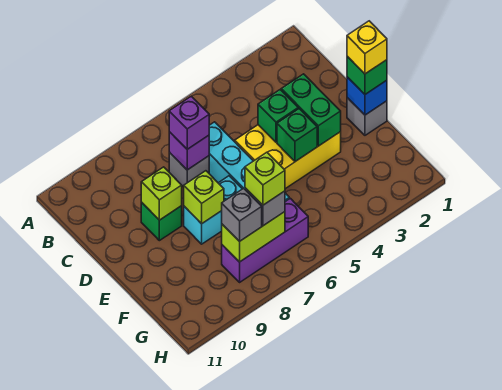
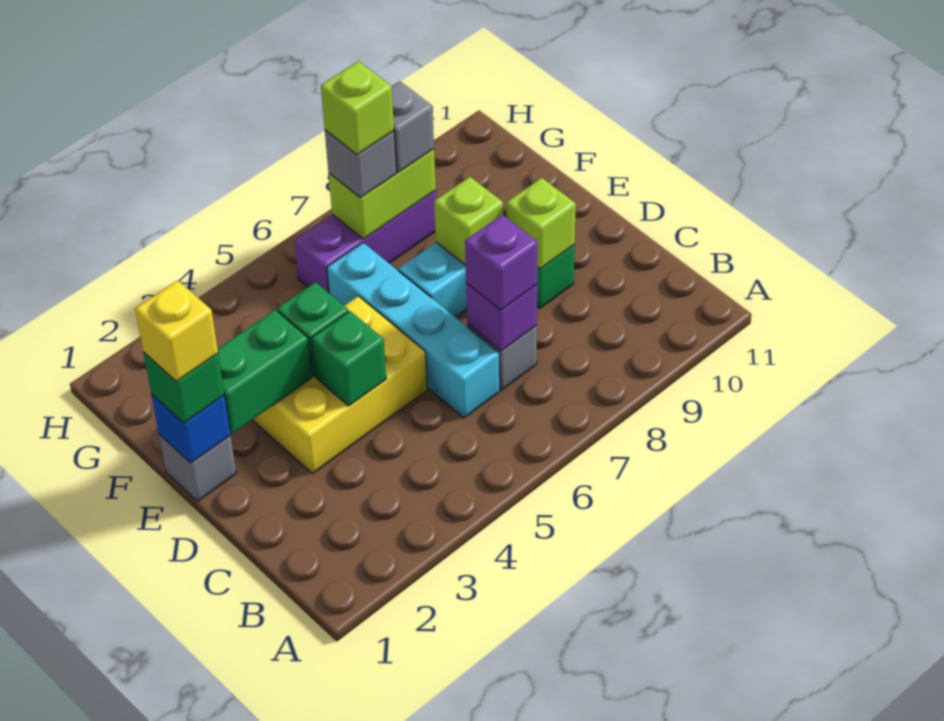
green brick D3:E3 level 2 -> green brick E2:E3 level 2

